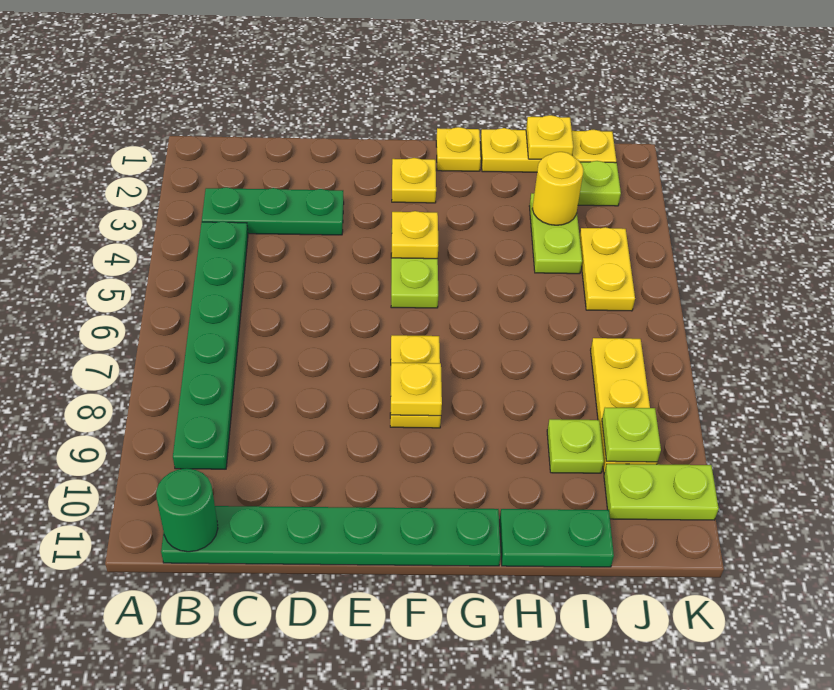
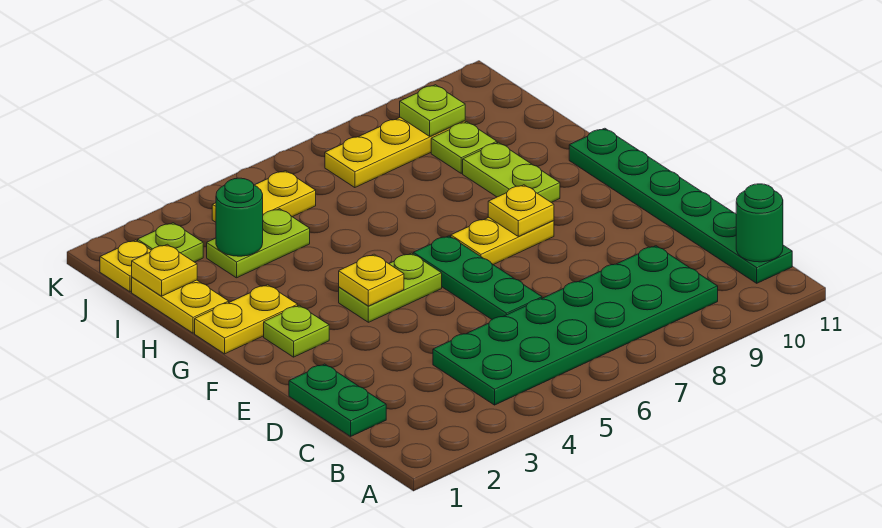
green plate B3:D3 level 1 -> green plate D6:F6 level 1
green plate B4:B9 level 1 -> green plate B4:C9 level 1
yellow plate F2 level 1 -> lime plate F2 level 1
yellow plate G1 level 1 -> yellow plate G1:G2 level 1
green plate H11:I11 level 1 -> green plate C1:D1 level 1
yellow round brick I3 level 2 -> green round brick I3 level 2
lime plate J10:K10 level 1 -> lime plate G9:H9 level 1

